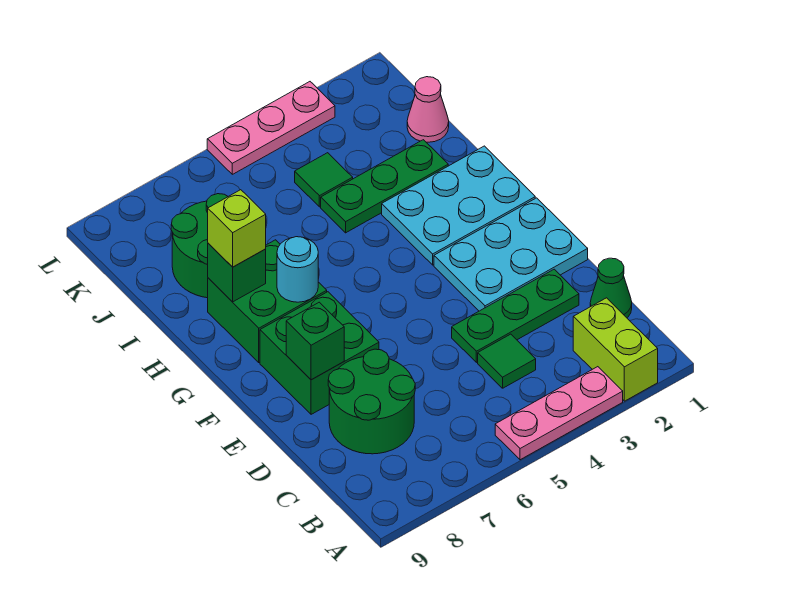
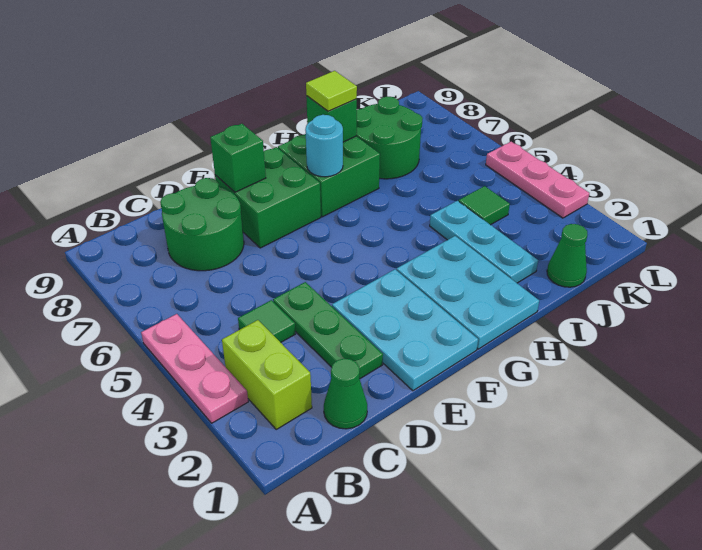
lime brick A2:B2 level 1 -> lime brick B2:B3 level 1
lime brick H8 level 3 -> lime tile H8 level 3
green plate I2:I4 level 1 -> cyan plate I2:I4 level 1
pink cone J1 level 1 -> green cone J1 level 1

